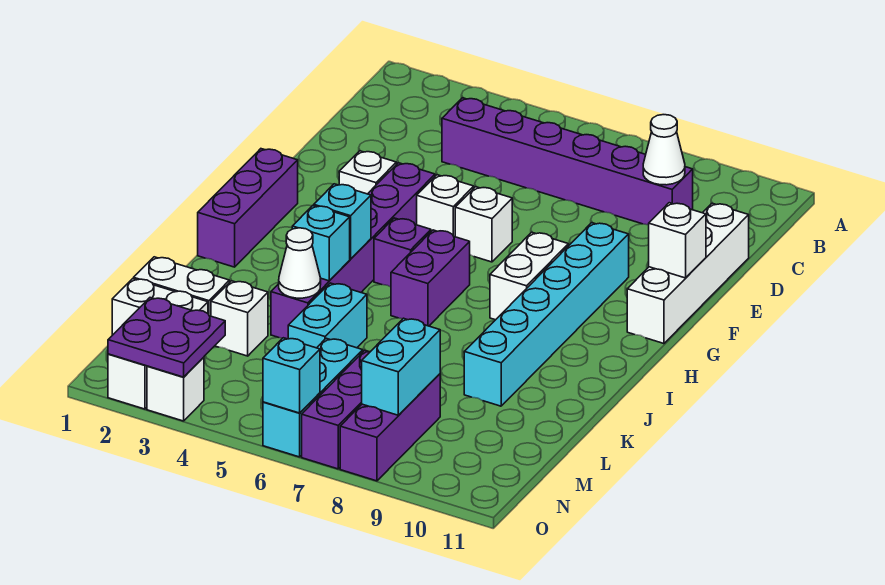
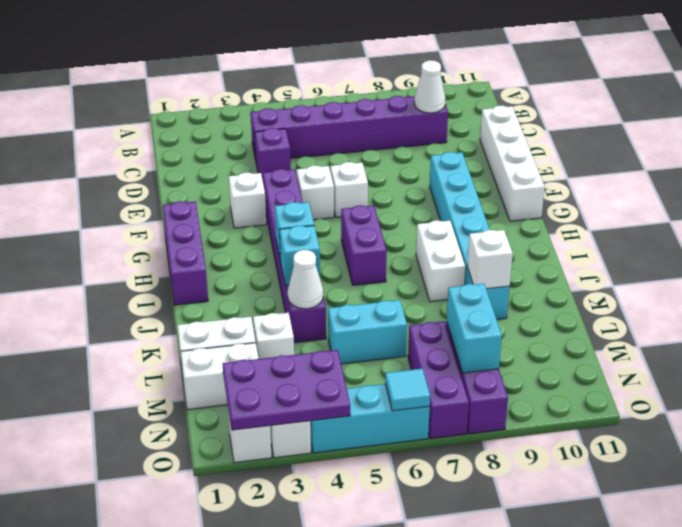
white brick F11 level 2 -> white brick K9 level 2
white brick G8:H8 level 1 -> white brick I8:J8 level 1
purple brick H5 level 1 -> purple brick D4 level 1
cyan brick K5:L5 level 1 -> cyan brick L5:L6 level 1
cyan brick M6:O6 level 1 -> cyan brick O4:O6 level 1
purple plate N2:O3 level 2 -> purple plate N2:O4 level 2
cyan brick O6 level 2 -> cyan tile O6 level 2

